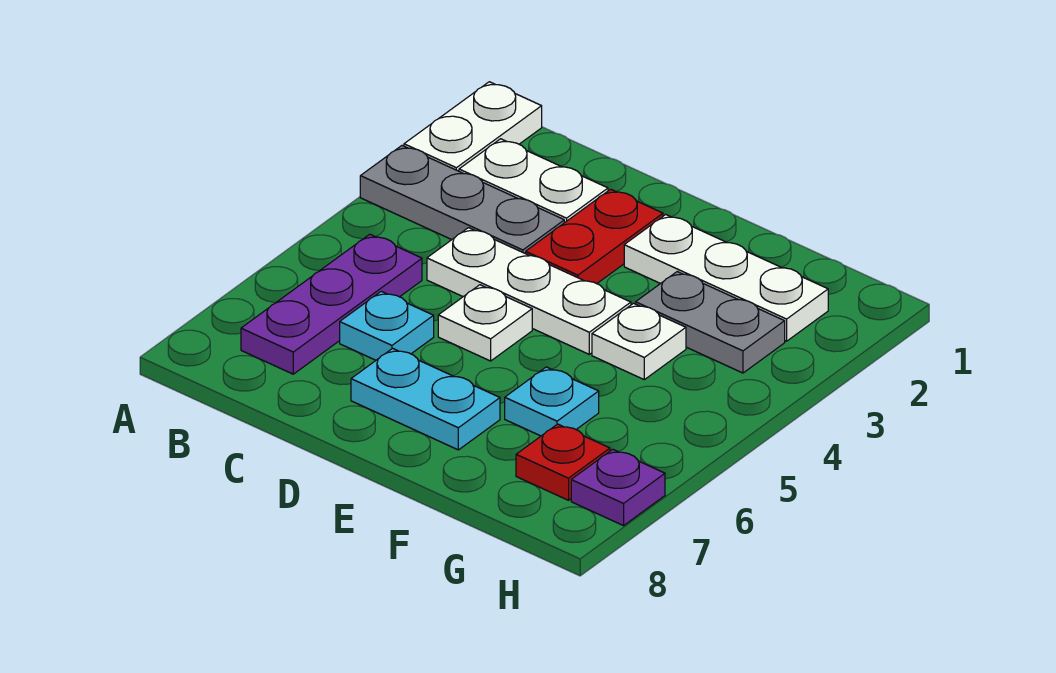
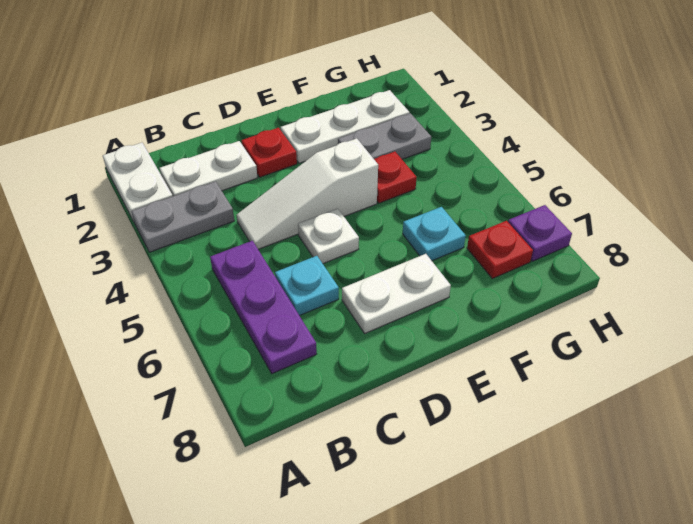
grey plate A3:C3 level 1 -> grey plate A3:B3 level 1
white plate C4:E4 level 1 -> white slope C4:E4 level 1 top E
red plate D2:D3 level 1 -> red plate D2 level 1
cyan plate D7:E7 level 1 -> white plate D7:E7 level 1
white plate F4 level 1 -> red plate F4 level 1

